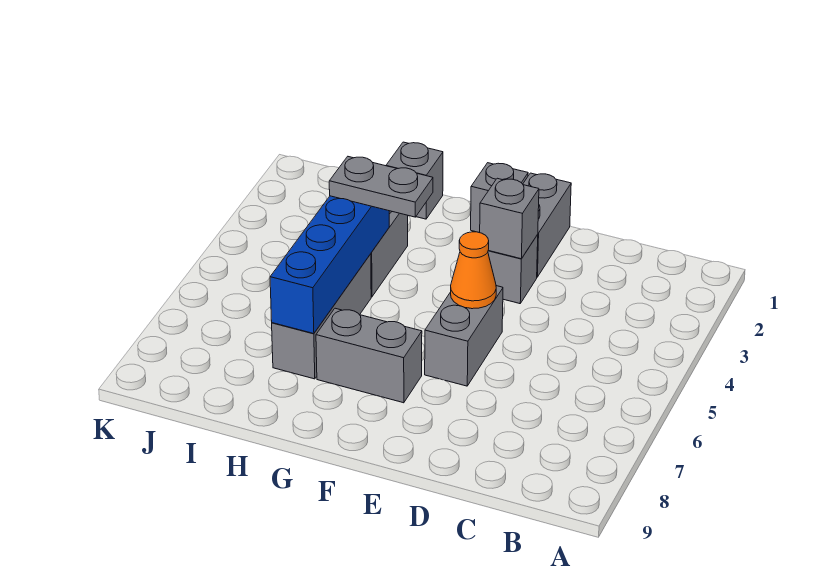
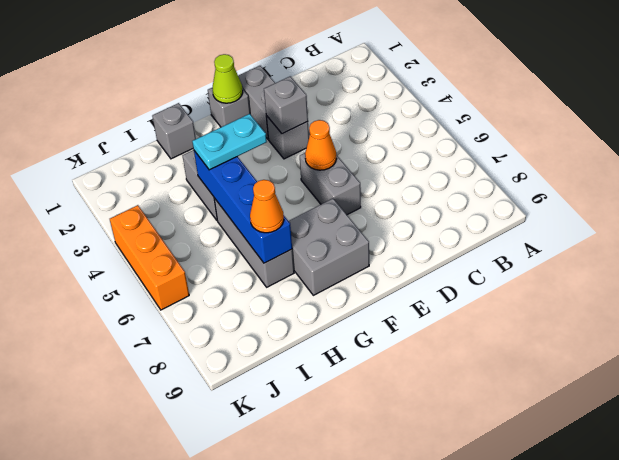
none -> lime cone F1 level 2
grey brick F7:G7 level 1 -> grey brick F7:G8 level 1
grey plate G4:H4 level 3 -> cyan plate G4:H4 level 3
none -> orange cone H7 level 3
none -> orange brick K4:K6 level 1

